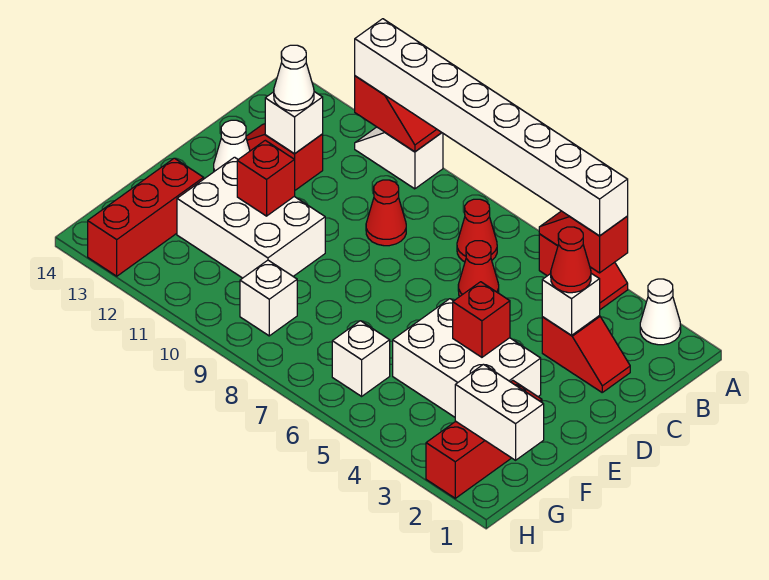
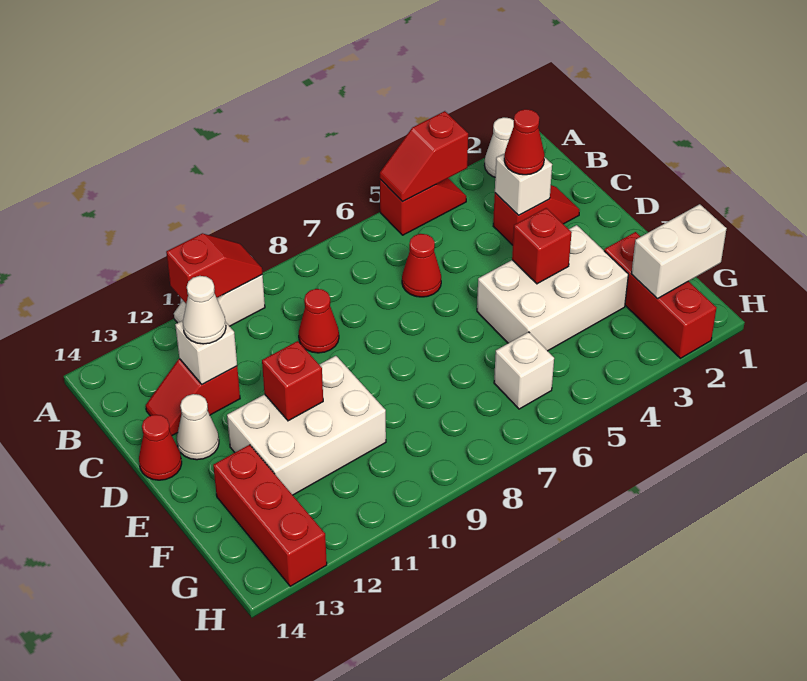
white brick A4:A11 level 3 -> none
red cone B7 level 1 -> red cone D14 level 1
white brick G9 level 1 -> none

